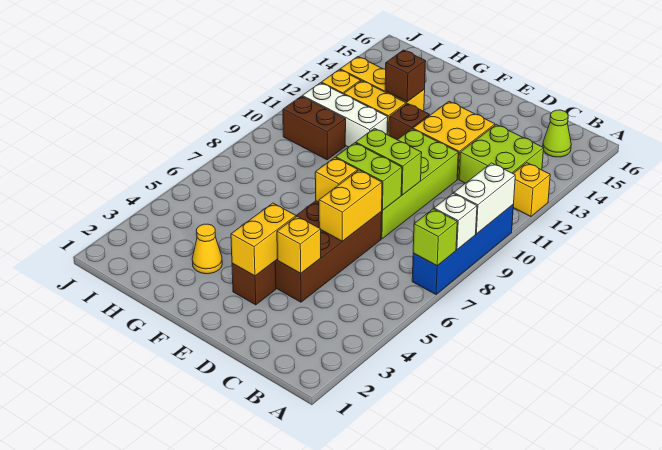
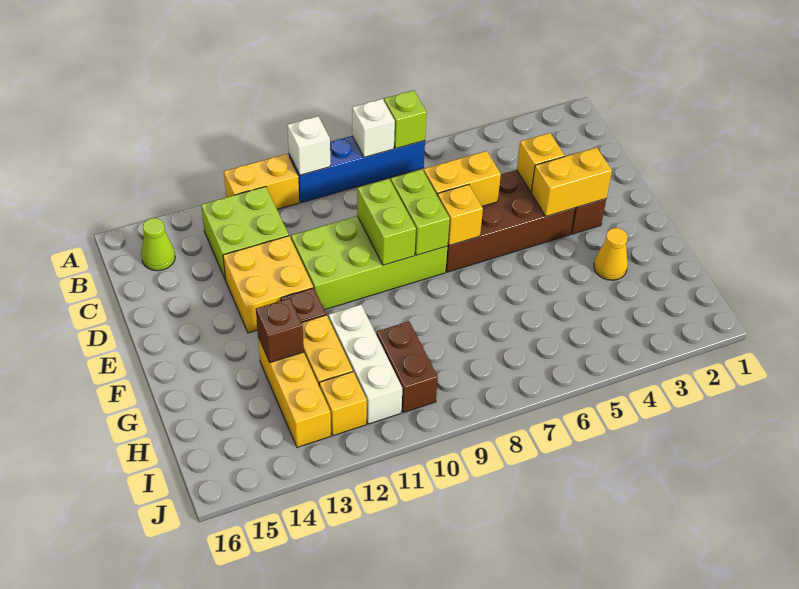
white brick A9:A10 level 2 -> white brick A10 level 2
yellow brick A12 level 1 -> yellow brick A11:A12 level 1

